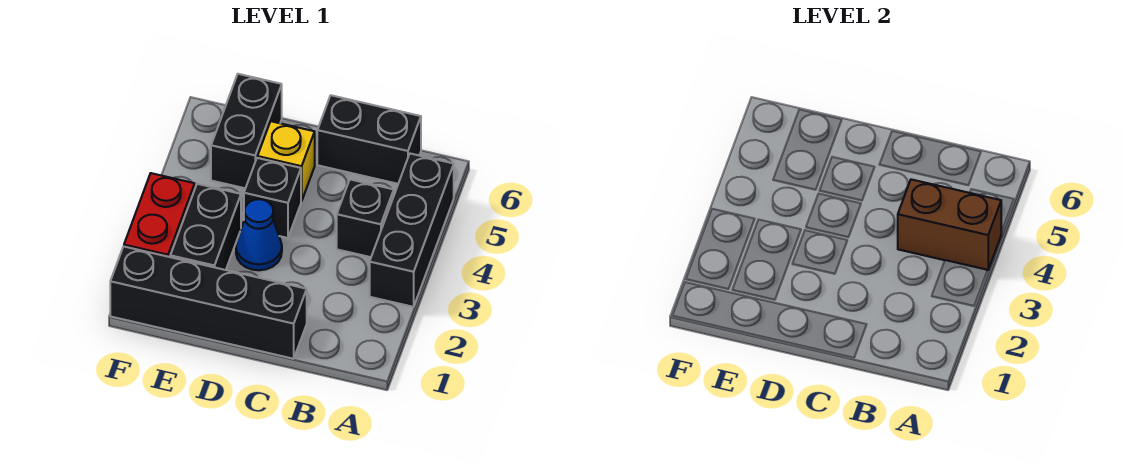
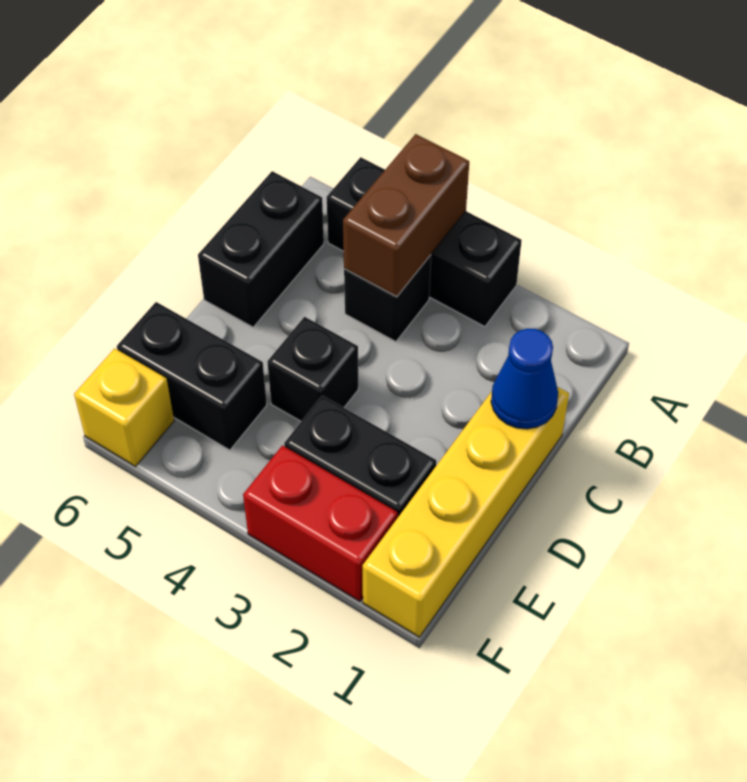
black brick C1:F1 level 1 -> yellow brick C1:F1 level 1
blue cone D3 level 1 -> blue cone C1 level 2
yellow brick D5 level 1 -> yellow brick F6 level 1

